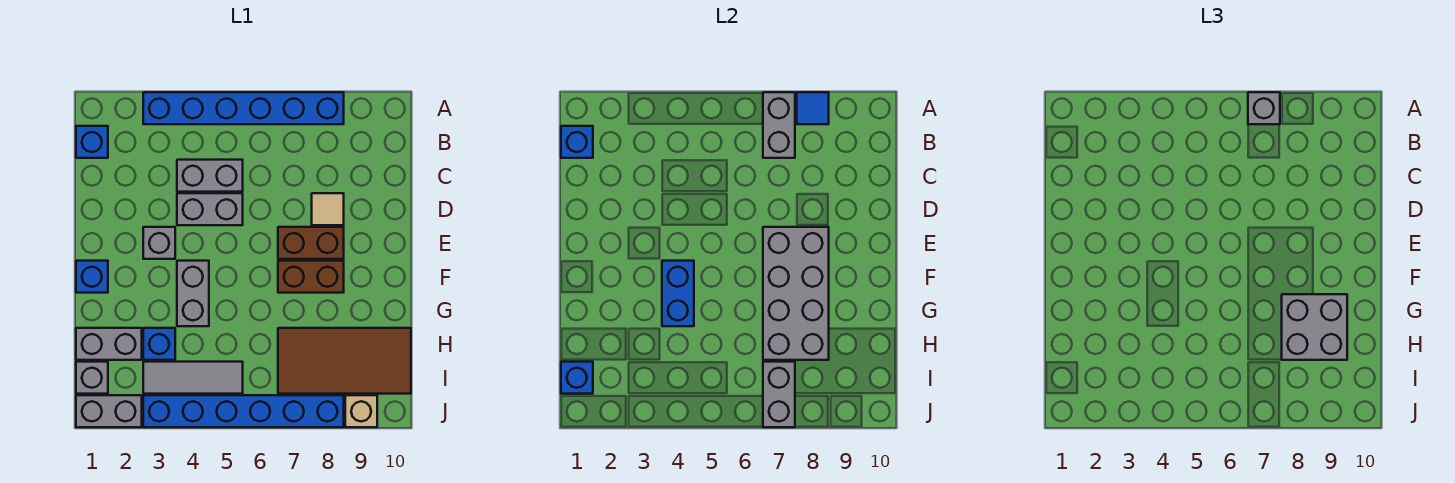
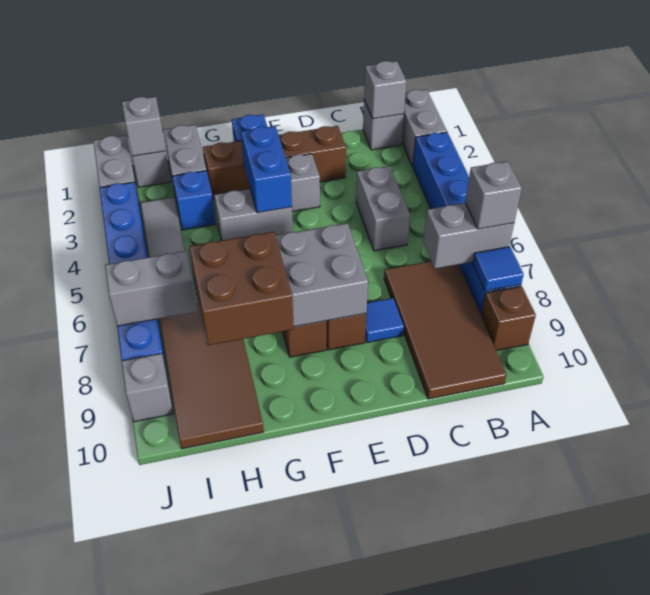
none -> brown brick A9 level 1
blue brick B1 level 1 -> grey brick B1 level 1
blue brick B1 level 2 -> grey brick B1 level 2
none -> brown tile B7:C10 level 1
none -> brown brick D2:G2 level 1
grey brick D4:D5 level 1 -> grey brick A1:A2 level 1
tan tile D8 level 1 -> blue tile D8 level 1
blue brick F4:G4 level 2 -> blue brick F3:F4 level 2
grey brick G8:H9 level 3 -> brown brick G8:H9 level 3
blue brick I1 level 2 -> grey brick I1 level 2
tan brick J9 level 1 -> grey brick J9 level 1

